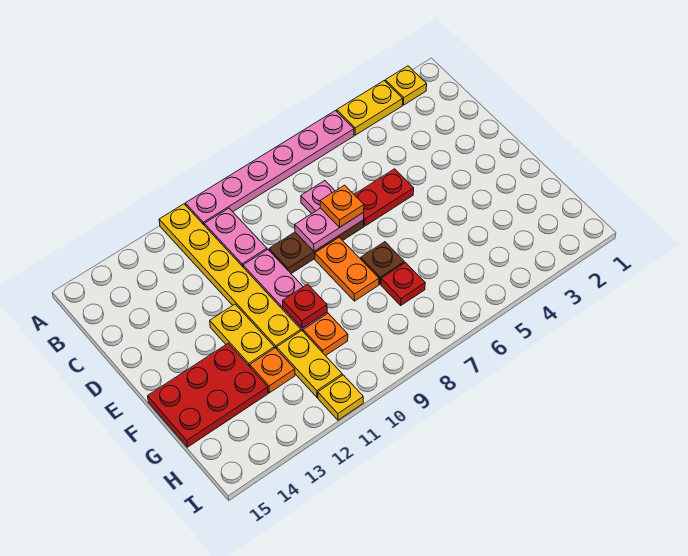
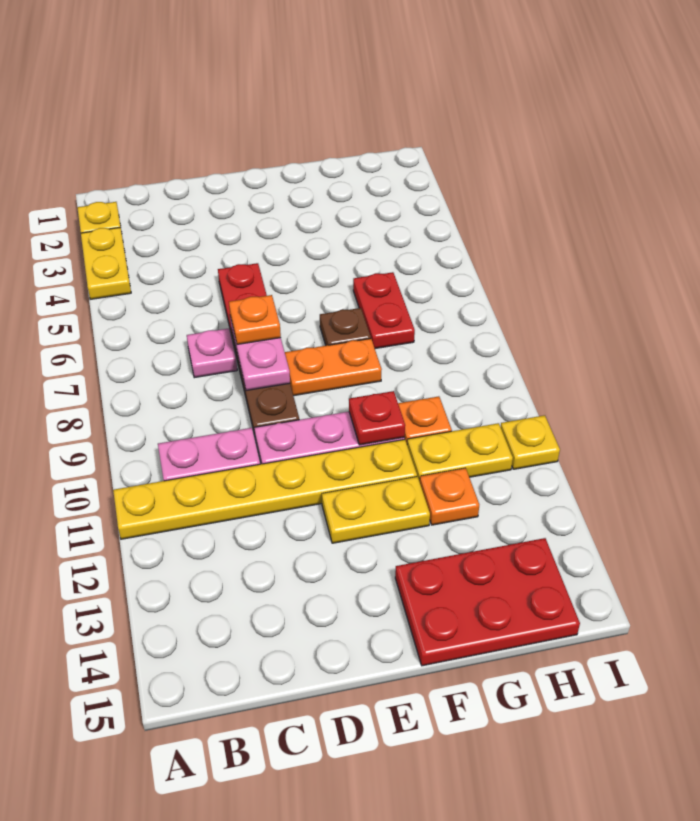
pink plate A5:A10 level 1 -> none
red plate F13:G15 level 1 -> red plate F14:H15 level 1
red plate G7 level 1 -> red plate G6:G7 level 1

